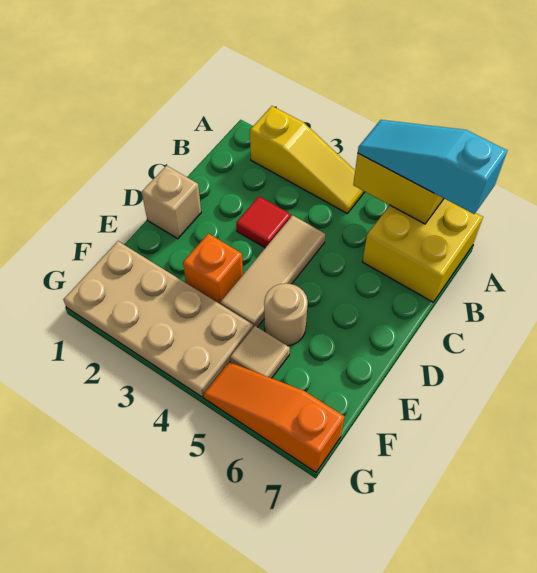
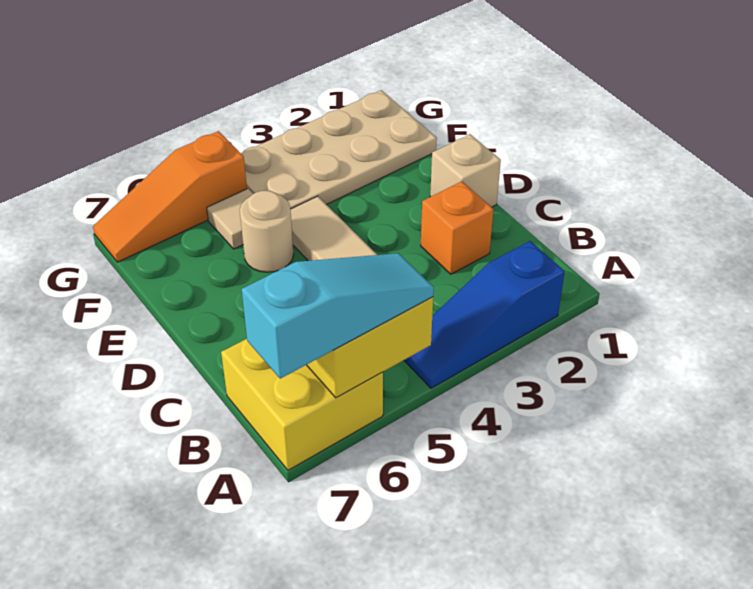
yellow slope A2:A4 level 1 top 2 -> blue slope A2:A4 level 1 top 2
red tile C3 level 1 -> none
orange brick E3 level 1 -> orange brick C2 level 1
orange slope G5:G7 level 1 top 7 -> orange slope G5:G7 level 1 top 5

